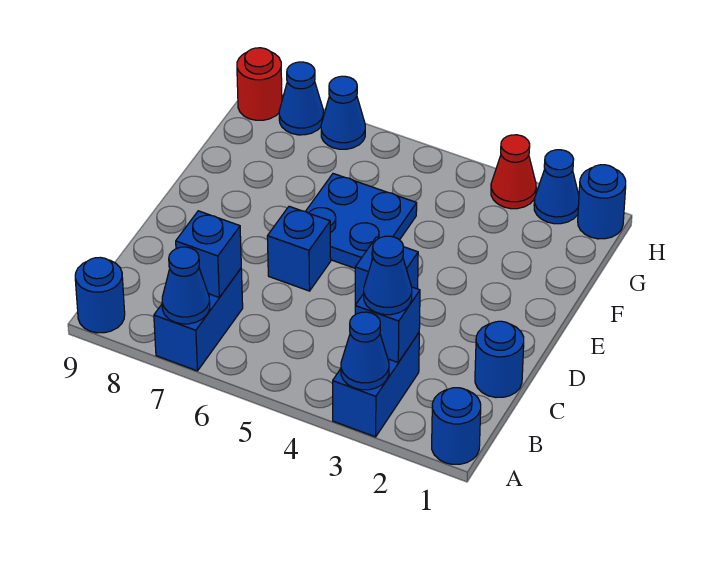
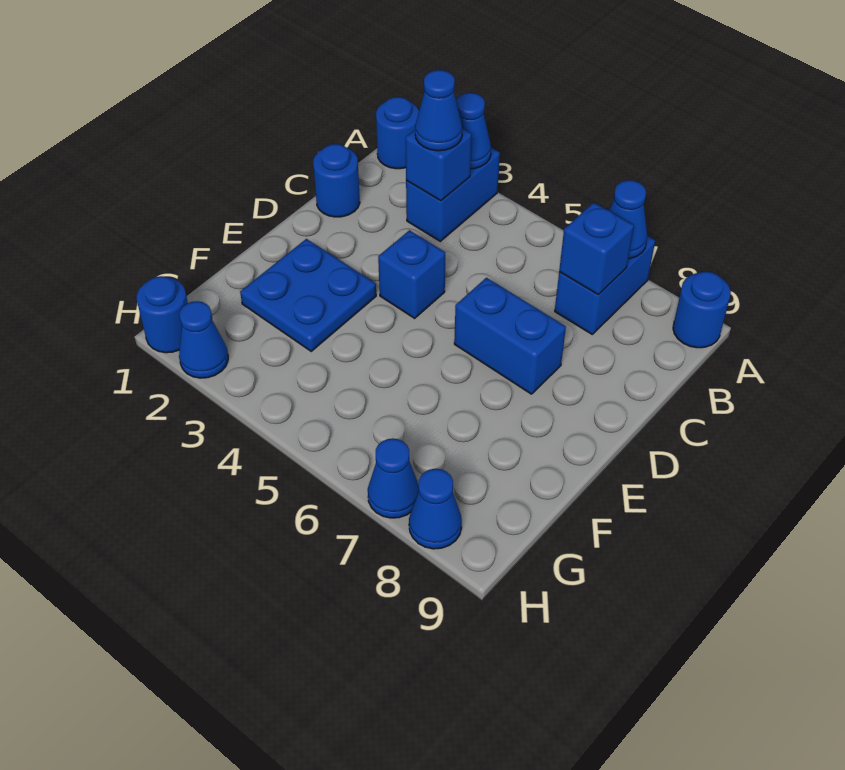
blue brick D6 level 1 -> blue brick D6:D7 level 1
blue plate E5:F6 level 1 -> blue plate E2:F3 level 1
red cone H3 level 1 -> none
red round brick H9 level 1 -> none

